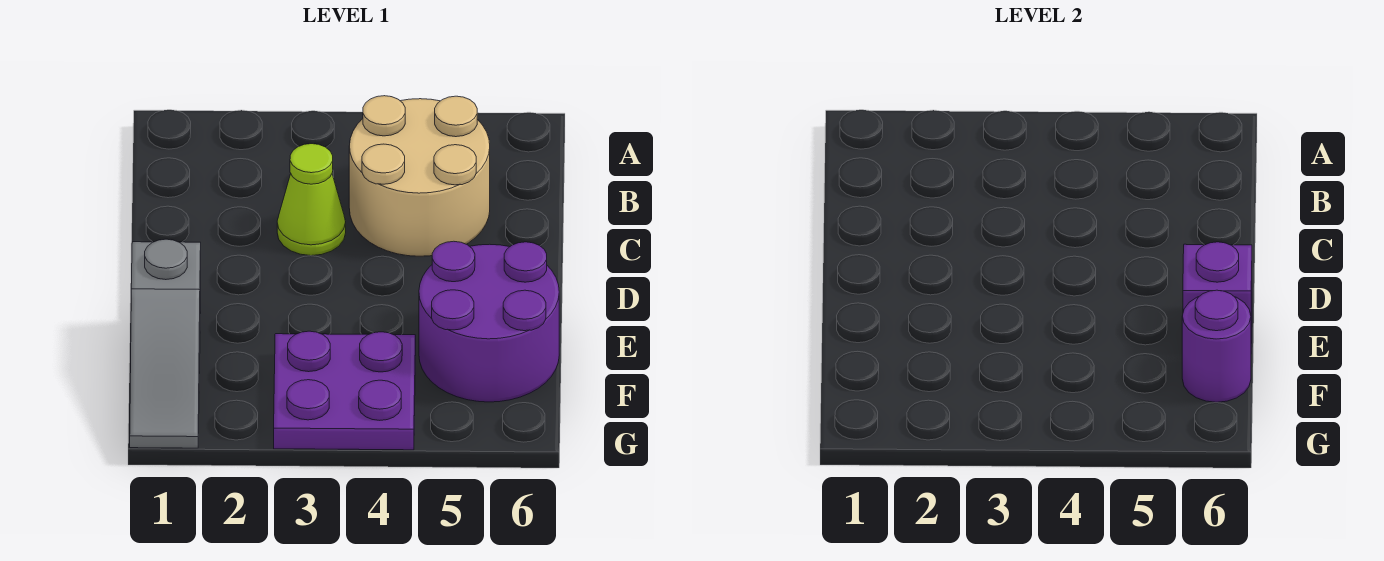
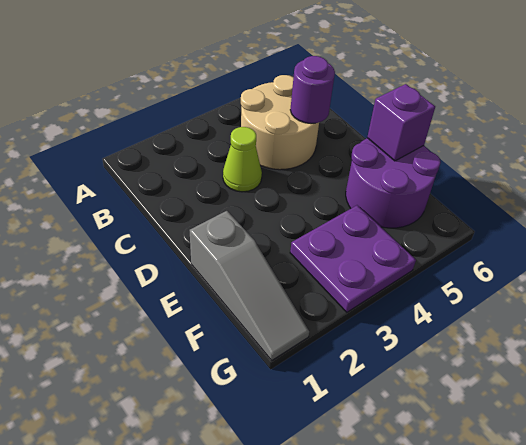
purple round brick F6 level 2 -> purple round brick C5 level 2

